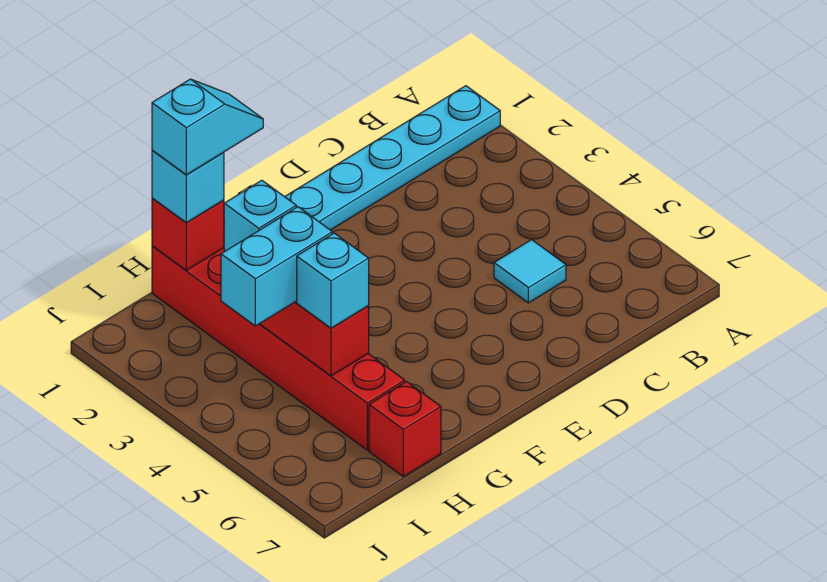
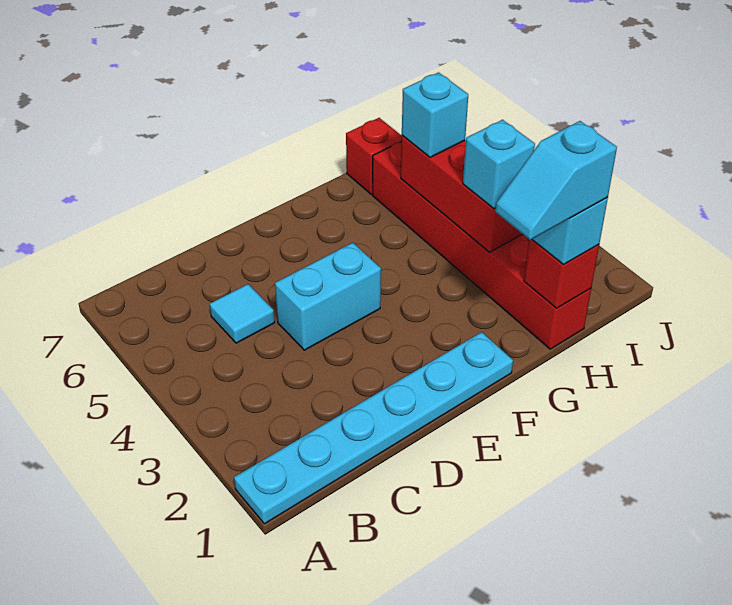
cyan brick H4:I4 level 3 -> cyan brick D4:E4 level 1

